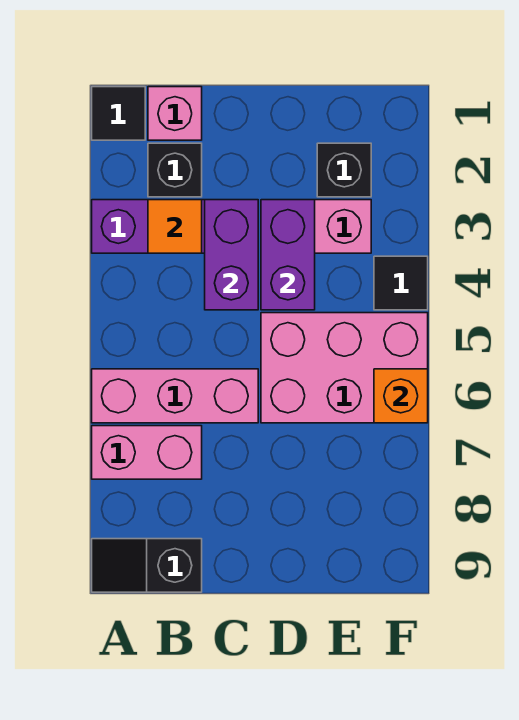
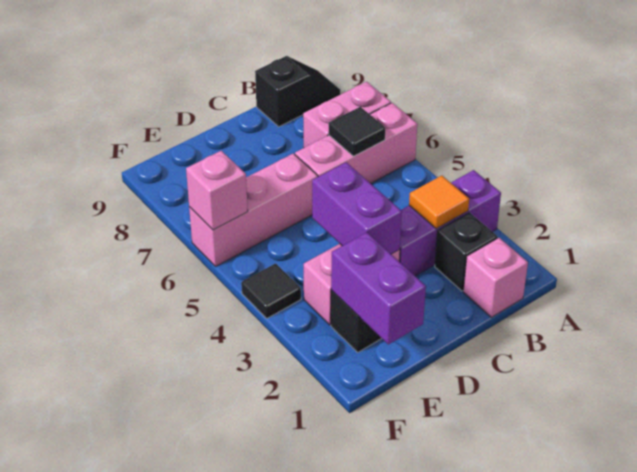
black tile A1 level 1 -> black tile B6 level 2
purple brick C3:C4 level 2 -> purple brick E1:E2 level 2
pink brick D5:F6 level 1 -> pink brick D6:F6 level 1
orange brick F6 level 2 -> pink brick F6 level 2

